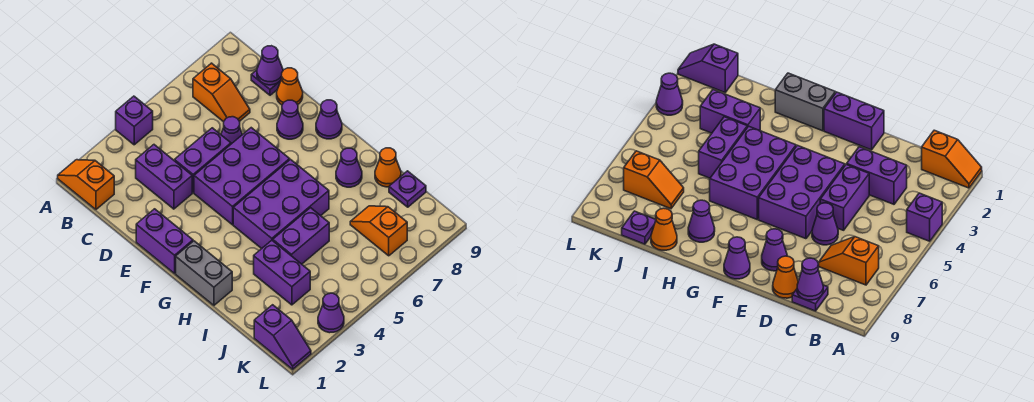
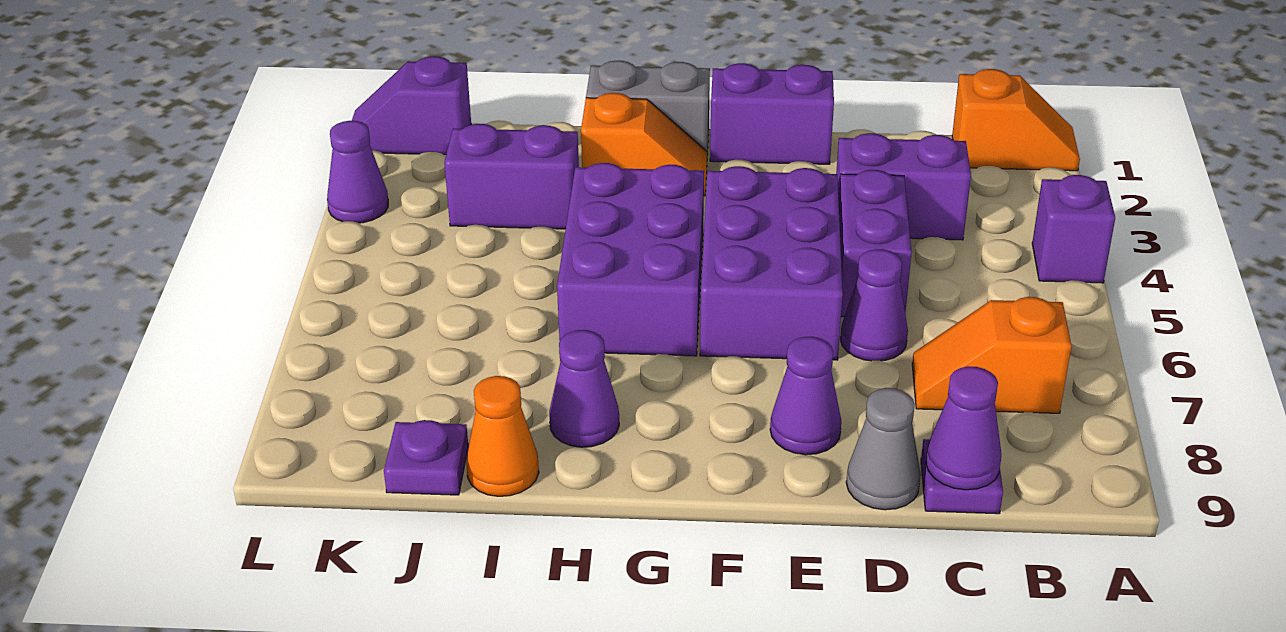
orange cone D9 level 1 -> grey cone D9 level 1
purple cone F9 level 1 -> none
purple brick I4:I5 level 1 -> none
orange slope J7:K7 level 1 top K -> orange slope G2:H2 level 1 top H

